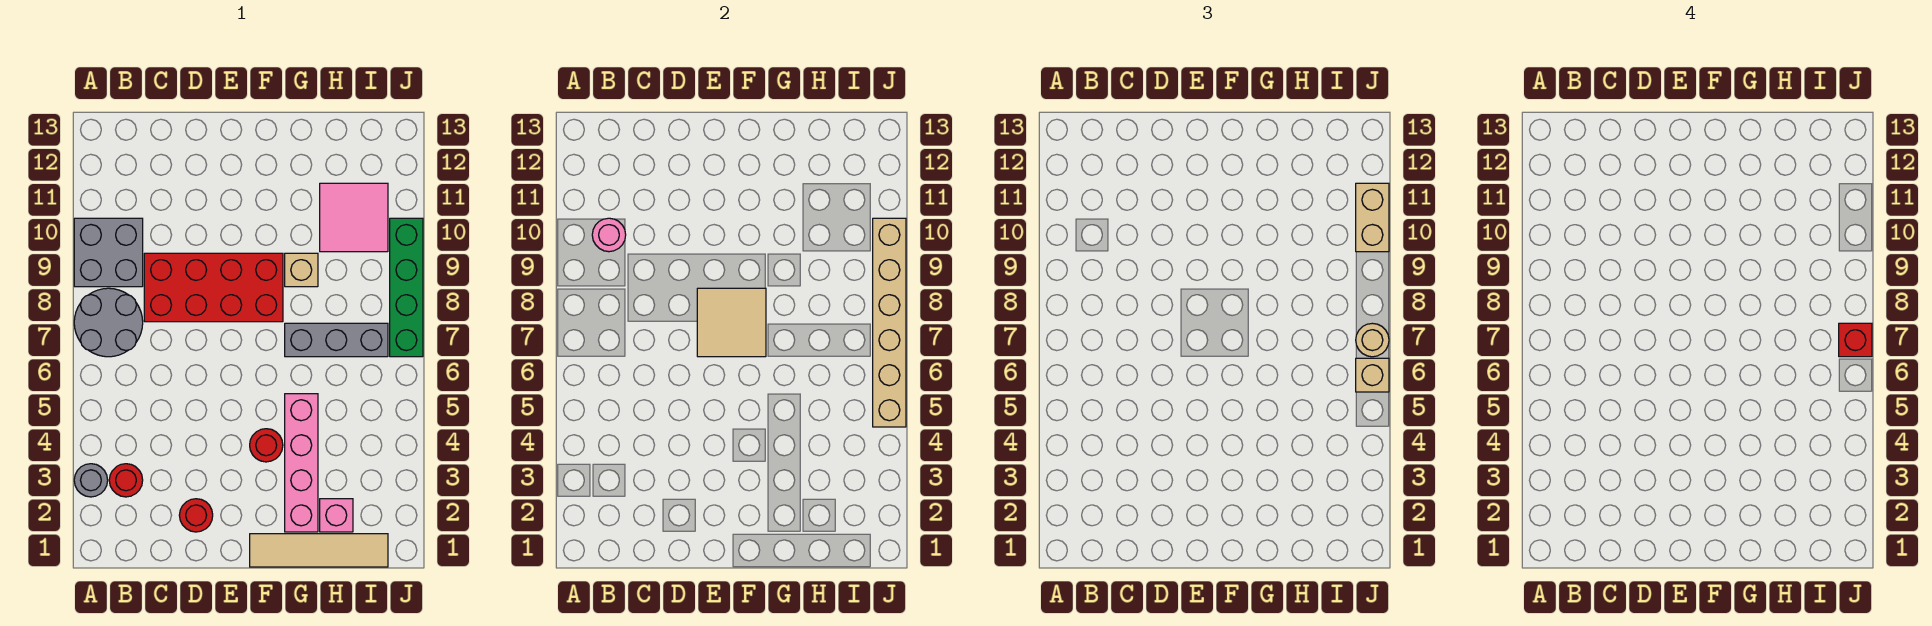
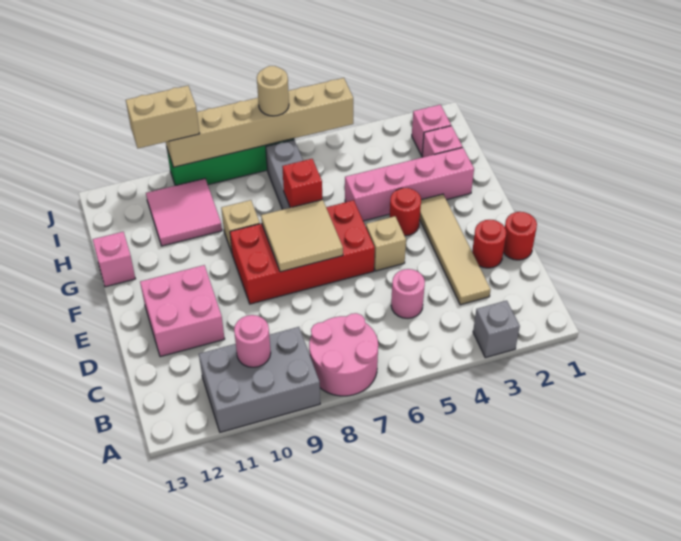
grey round brick A3 level 1 -> grey brick A3 level 1
grey round brick A7:B8 level 1 -> pink round brick A7:B8 level 1
grey brick A9:B10 level 1 -> grey brick A9:B11 level 1
red round brick B3 level 1 -> red round brick D1 level 1
none -> pink round brick C5 level 1
red brick C8:F9 level 1 -> red brick E6:F9 level 1
none -> pink brick D11:E12 level 1
tan tile F1:I1 level 1 -> tan tile C3:F3 level 1
none -> pink brick G13 level 1
none -> pink brick I2 level 1
tan brick J6 level 3 -> tan brick E5 level 1
red brick J7 level 4 -> red brick G7 level 2

